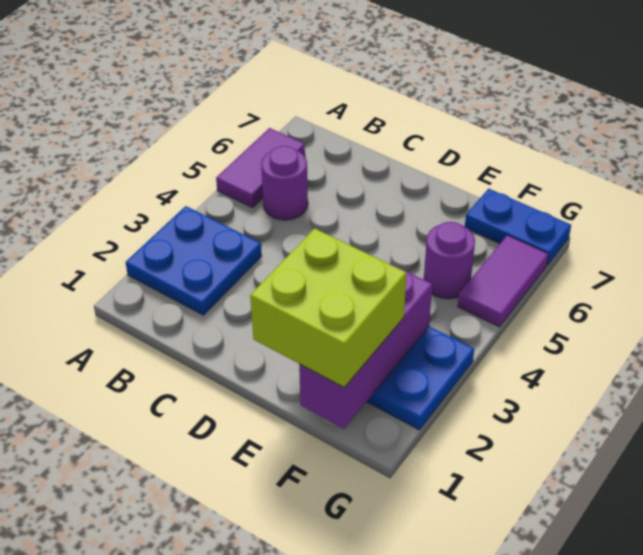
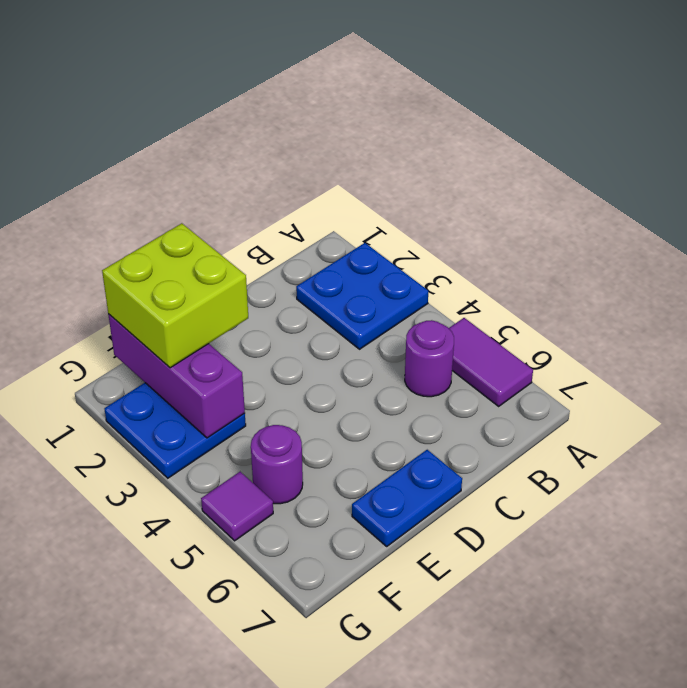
blue plate F7:G7 level 1 -> blue plate D7:E7 level 1
purple tile G5:G6 level 1 -> purple tile G5 level 1

